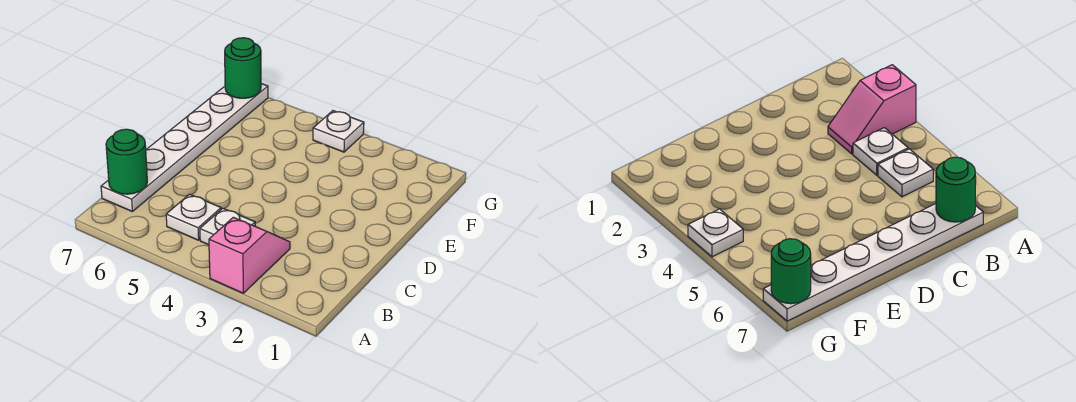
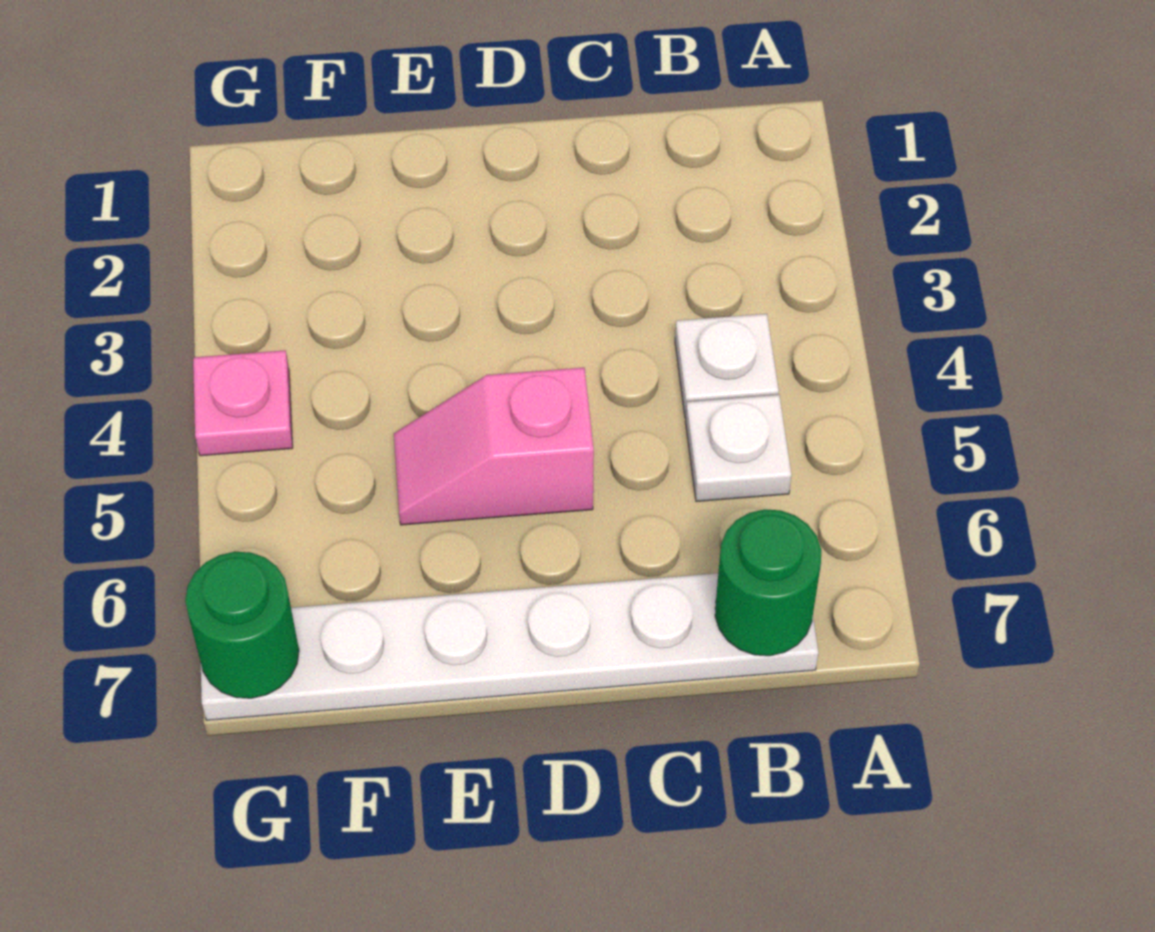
pink slope A3:B3 level 1 top A -> pink slope D5:E5 level 1 top D
white plate G4 level 1 -> pink plate G4 level 1

